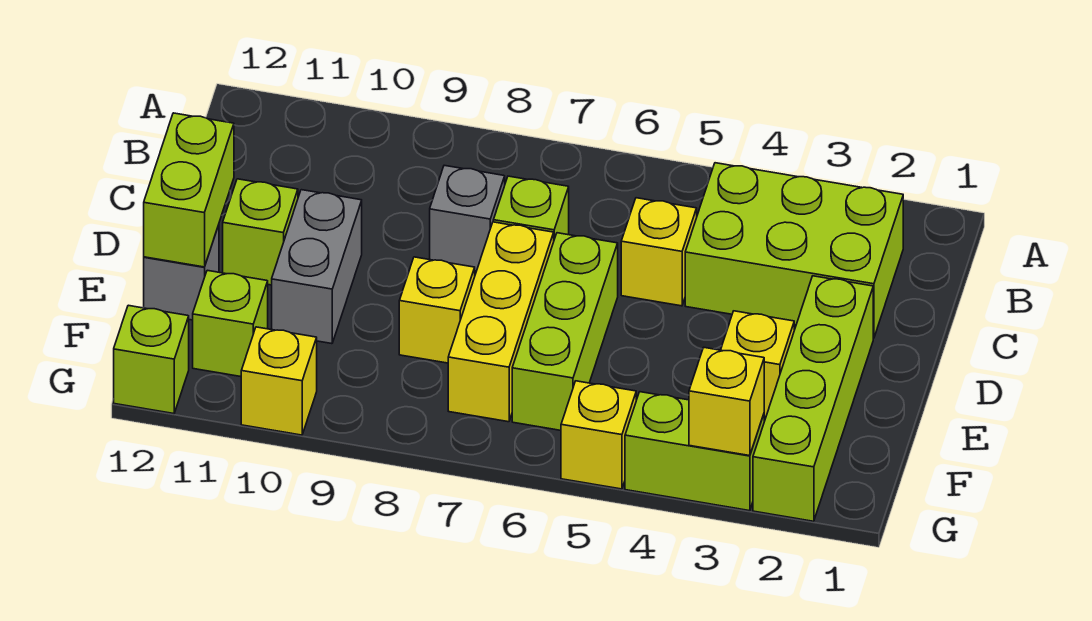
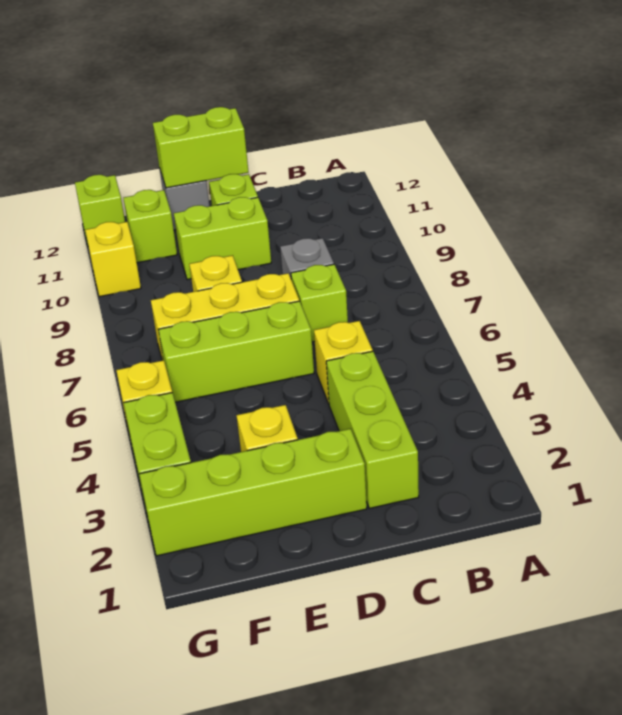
lime brick B2:C4 level 1 -> lime brick C2:C4 level 1
grey brick D10:E10 level 1 -> lime brick D10:E10 level 1
yellow brick G3 level 2 -> none

